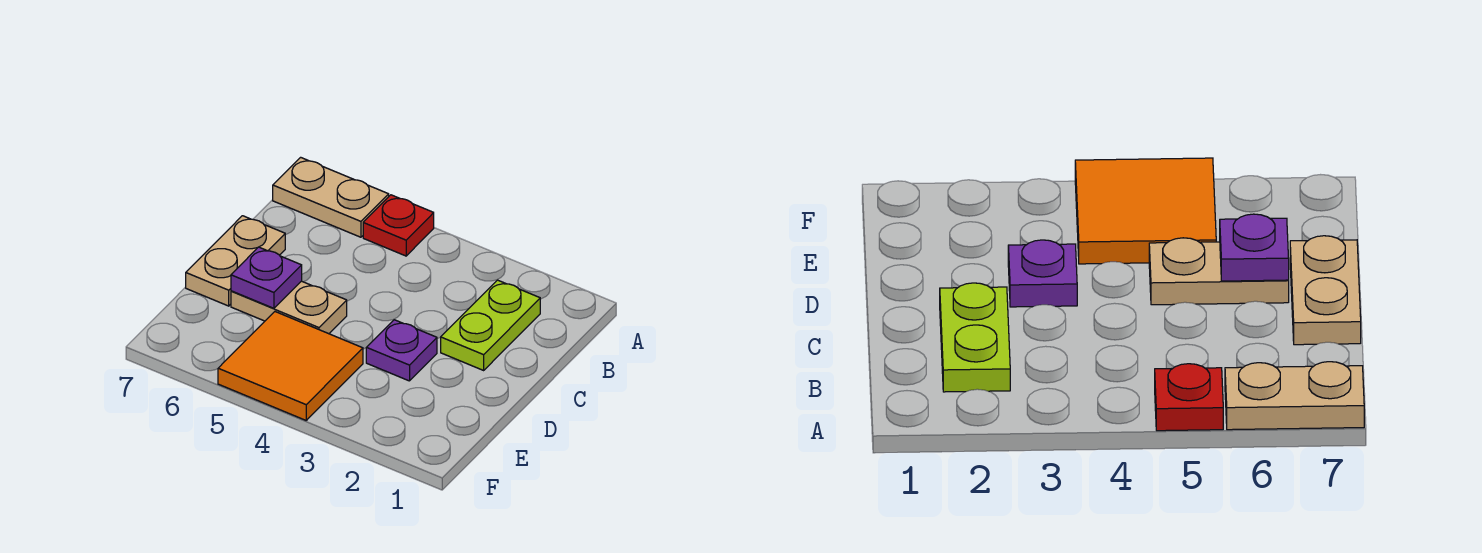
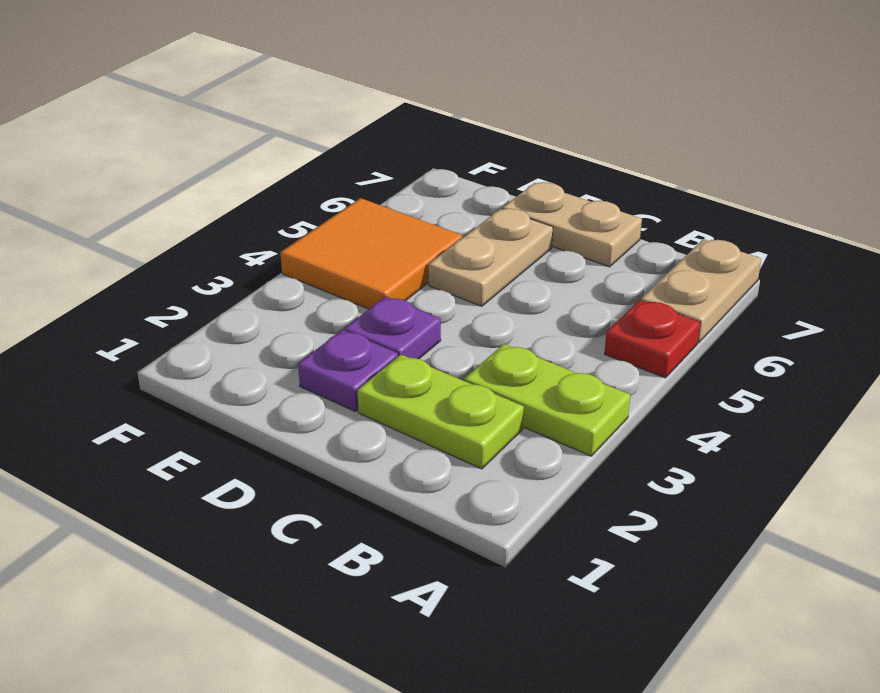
none -> lime plate A3:B3 level 1
purple plate D6 level 2 -> purple plate D2 level 1

